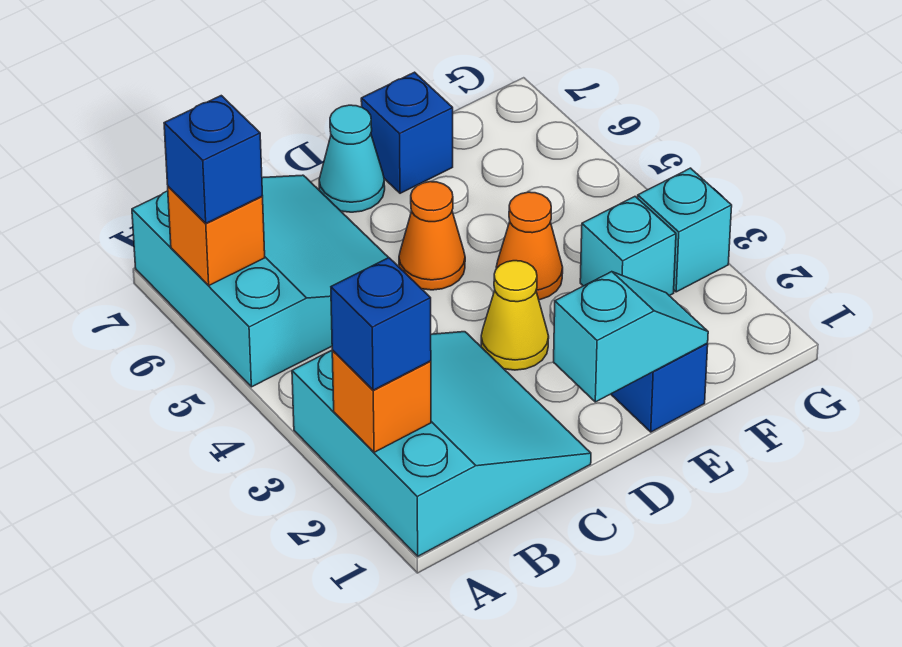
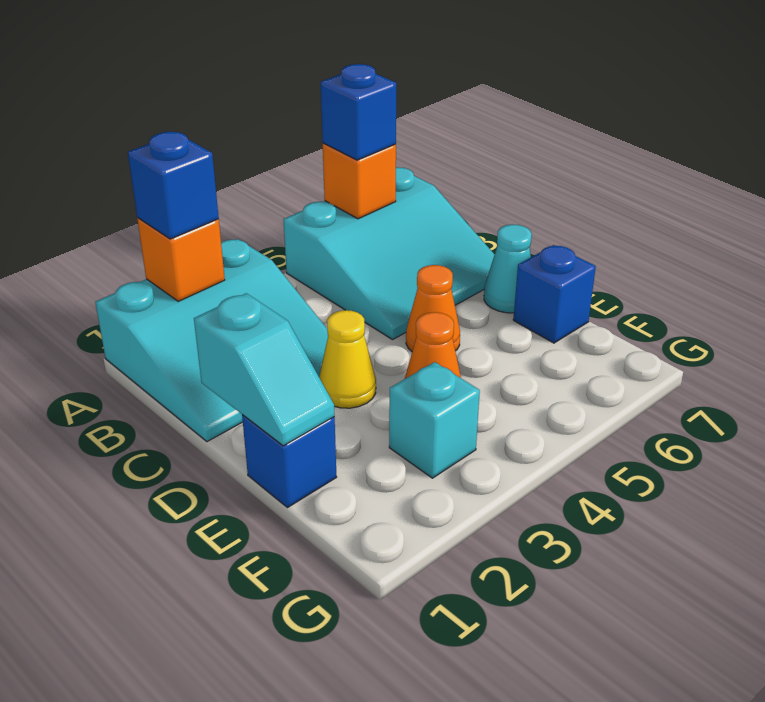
cyan brick G3 level 1 -> none

